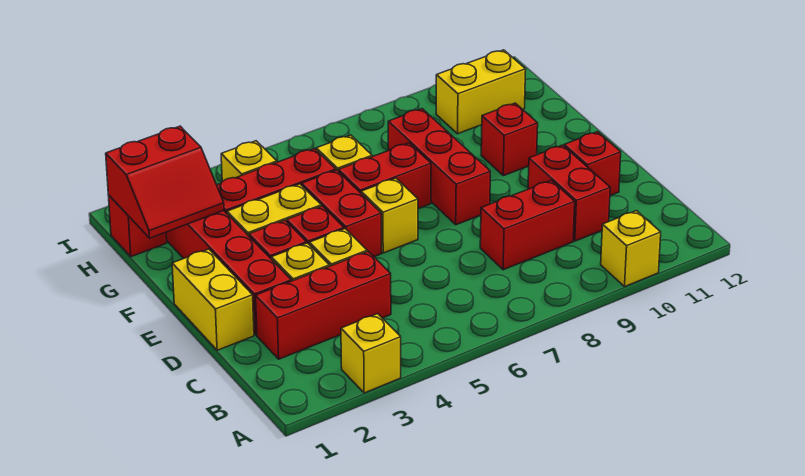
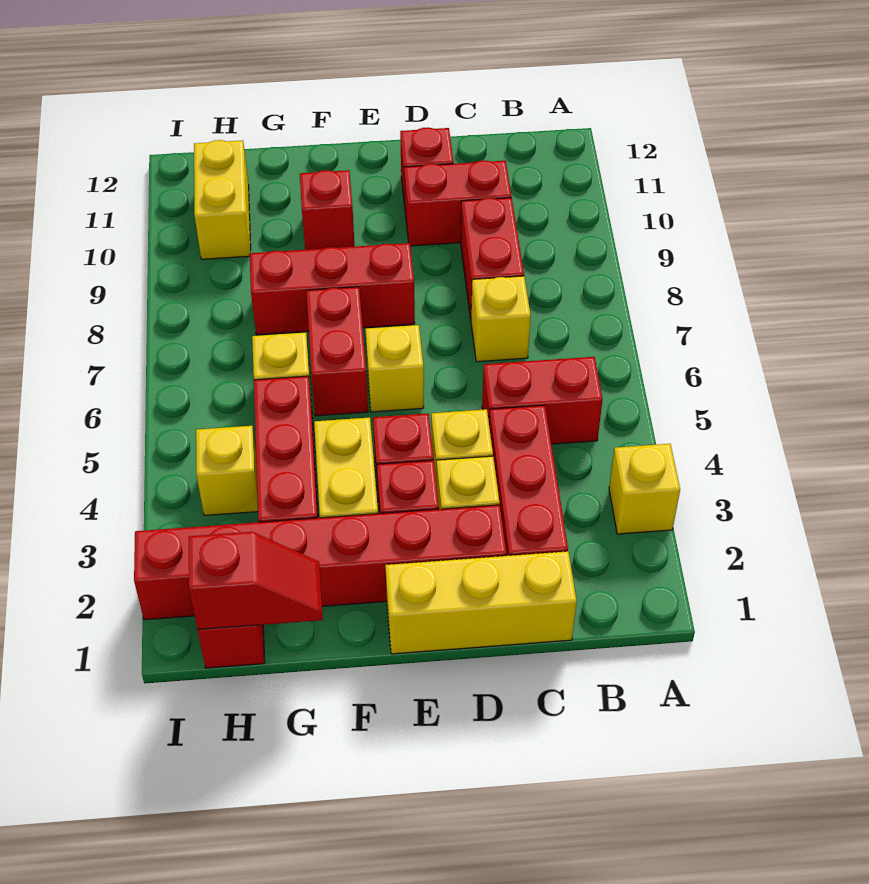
yellow brick A10 level 1 -> yellow brick C7 level 1
yellow brick D1:E1 level 1 -> yellow brick C1:E1 level 1
red brick E5:F5 level 1 -> red brick B5:C5 level 1
red slope G1:H2 level 2 top H -> red slope G1:H1 level 2 top H

